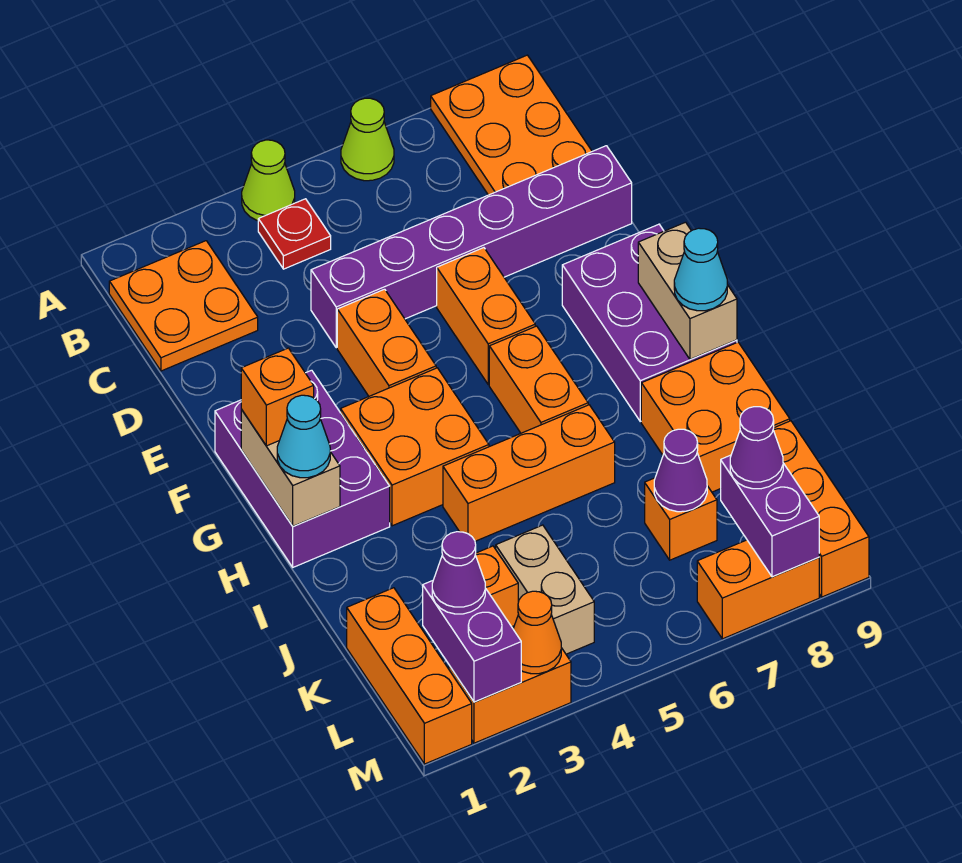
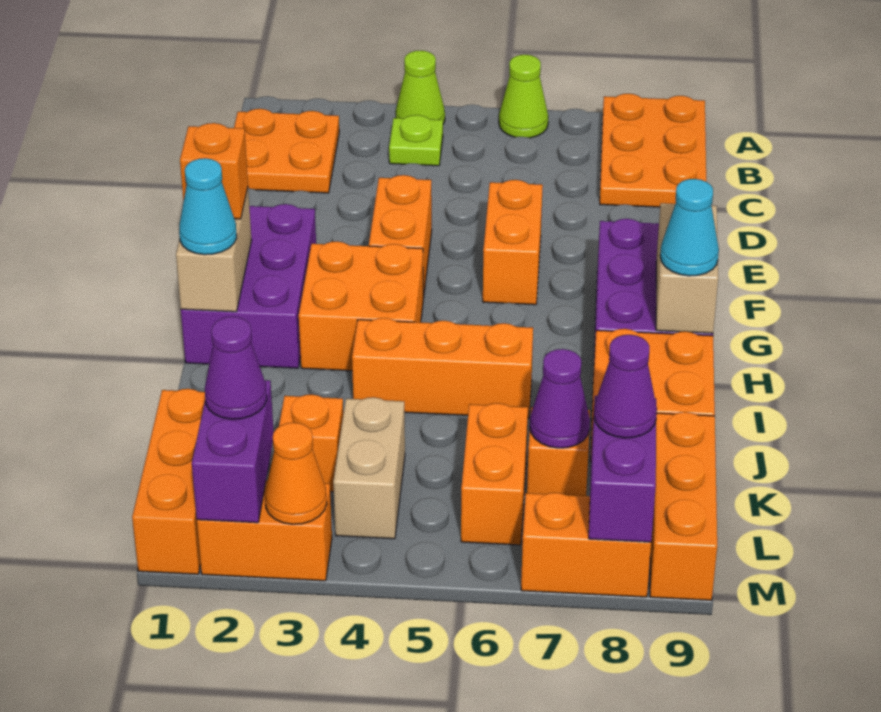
red plate B4 level 1 -> lime plate B4 level 1
purple brick D4:D9 level 1 -> none
orange brick G6:H6 level 1 -> orange brick K6:L6 level 1

